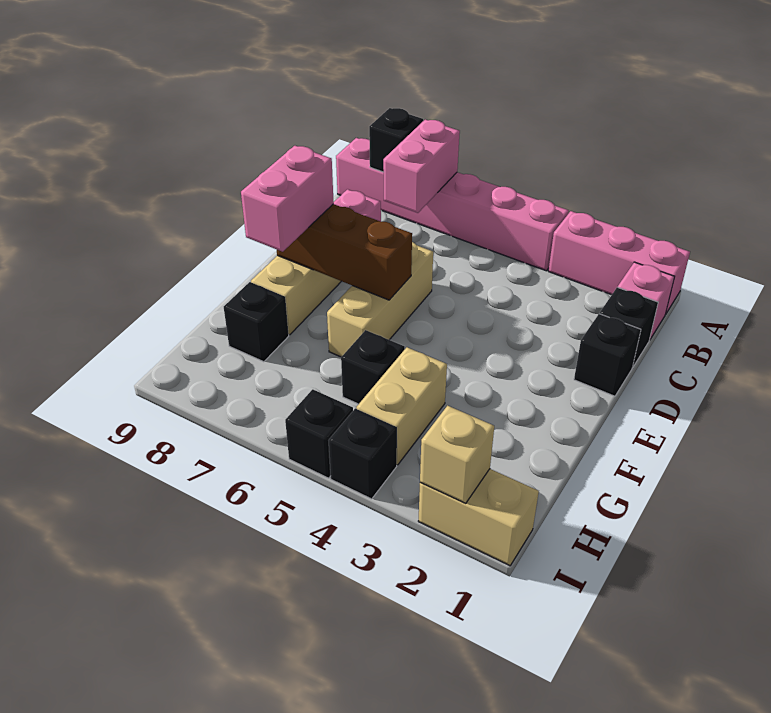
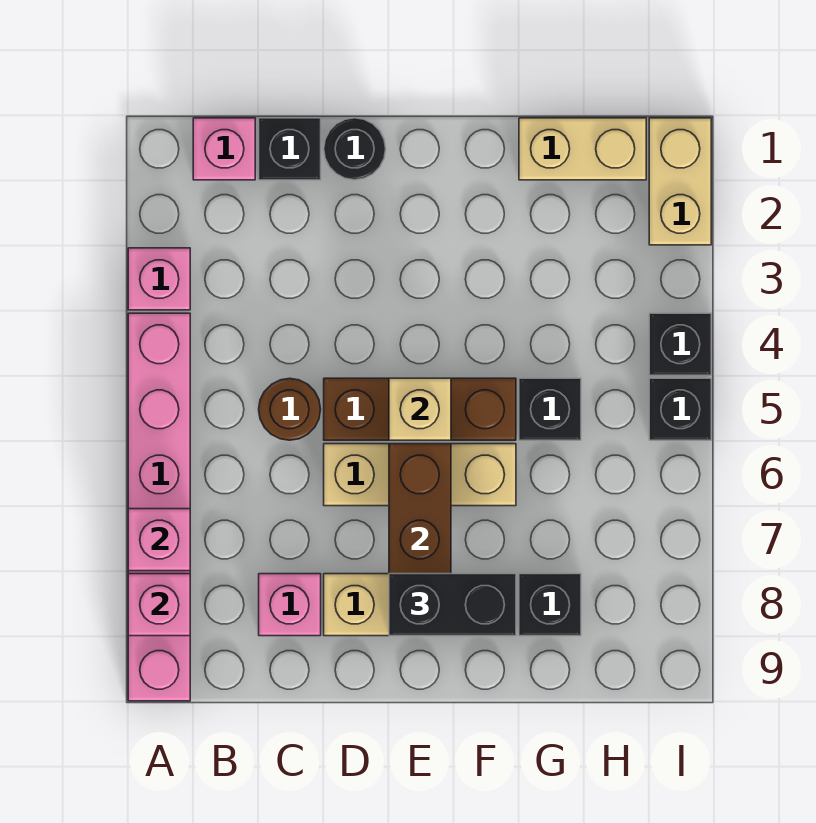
pink brick A1:A3 level 1 -> pink brick A3 level 1
pink brick A7:B7 level 2 -> pink brick A7 level 2
black brick A8 level 2 -> pink brick A8 level 2
none -> brown round brick C5 level 1
black brick D1 level 1 -> black round brick D1 level 1
none -> brown brick D5:F5 level 1
pink brick E8:F8 level 3 -> black brick E8:F8 level 3
tan brick G4:H4 level 1 -> tan brick G1:H1 level 1
tan brick I2 level 2 -> tan brick E5 level 2

